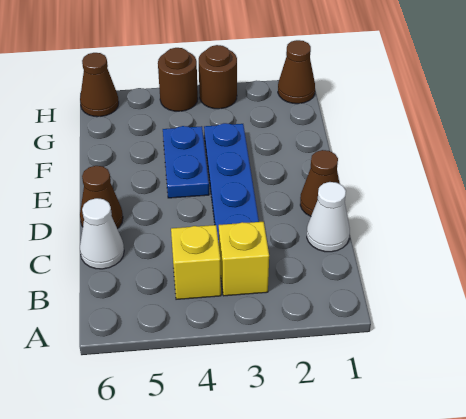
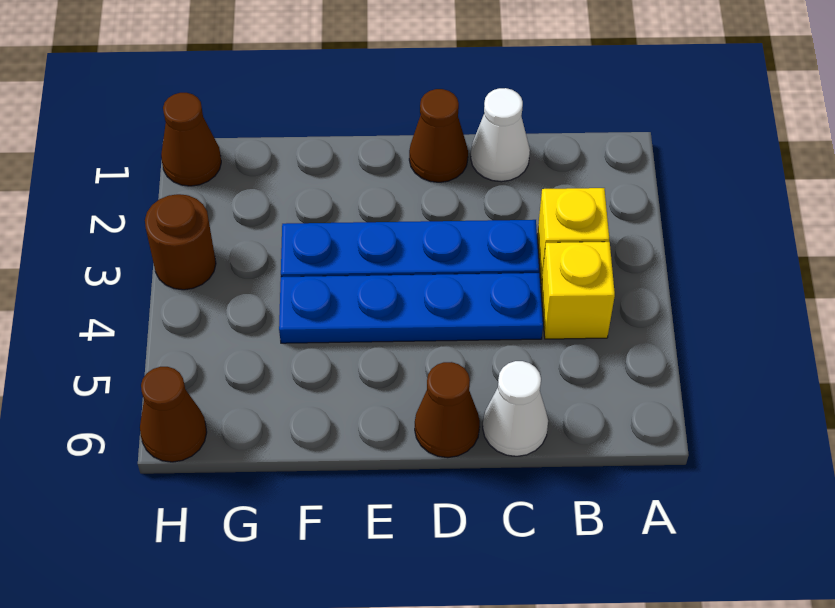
blue plate E4:F4 level 1 -> blue plate C4:F4 level 1
brown round brick H4 level 1 -> none

